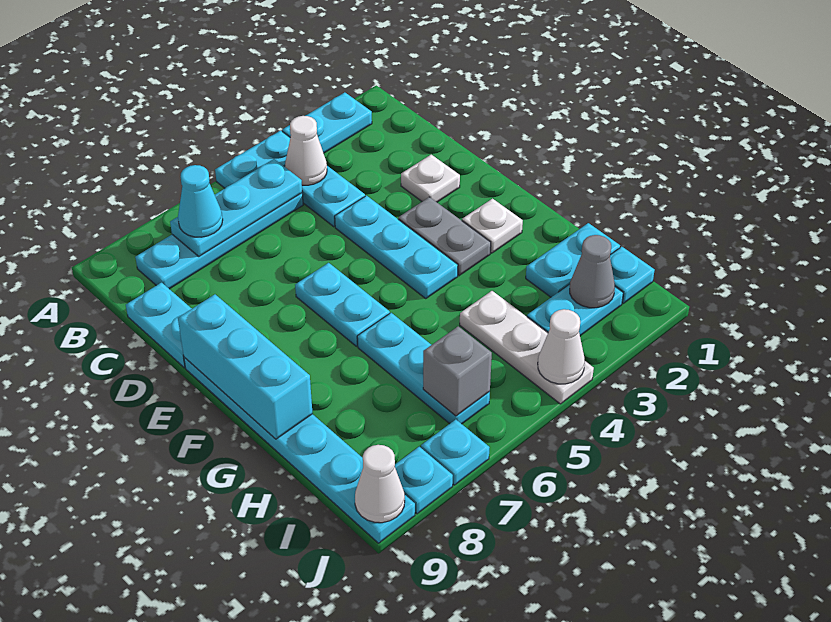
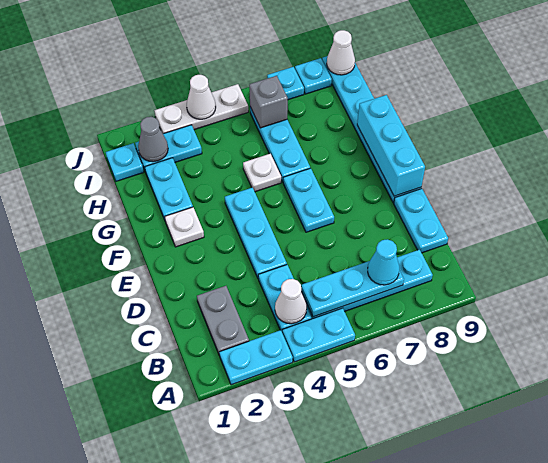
white plate D2 level 1 -> white plate G5 level 1
grey plate E3:F3 level 1 -> grey plate B2:C2 level 1
cyan plate H1:H2 level 1 -> cyan plate G2:H2 level 1
white plate H4:J4 level 1 -> white plate J3:J5 level 1

